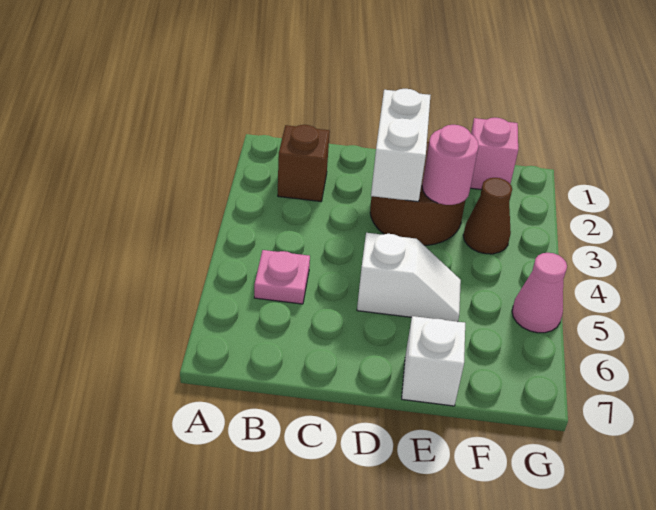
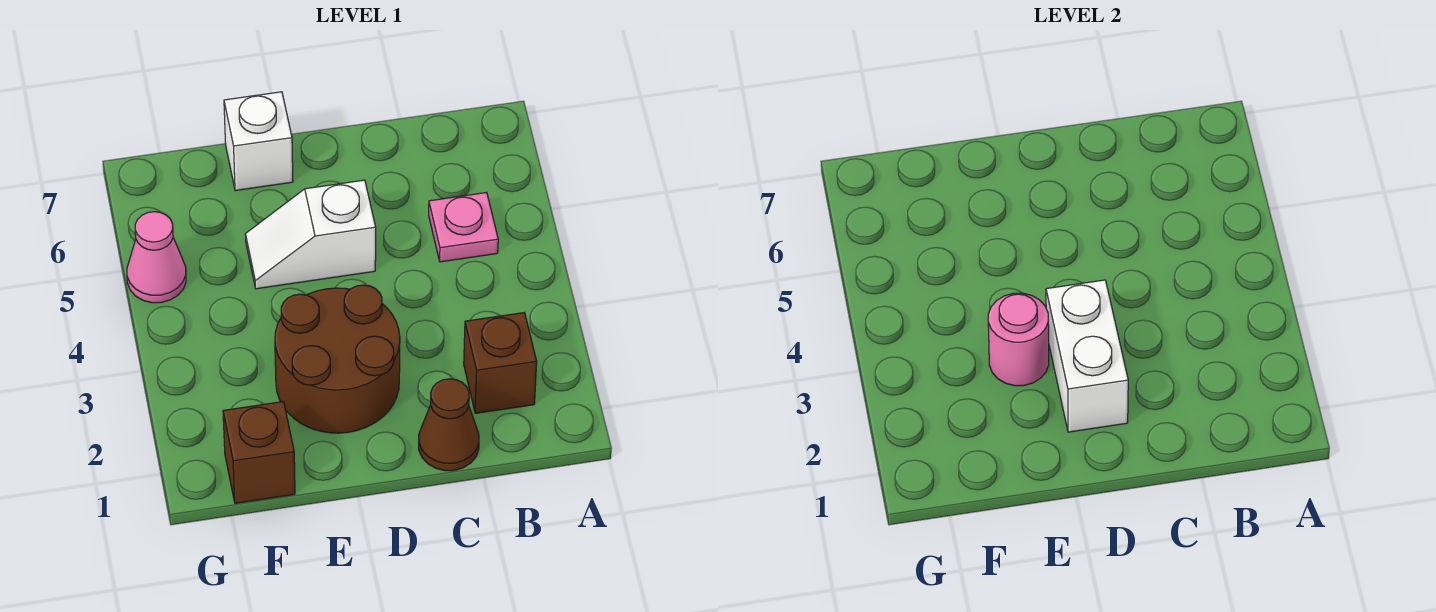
pink brick F1 level 1 -> brown brick F1 level 1
brown cone F3 level 1 -> brown cone C1 level 1

